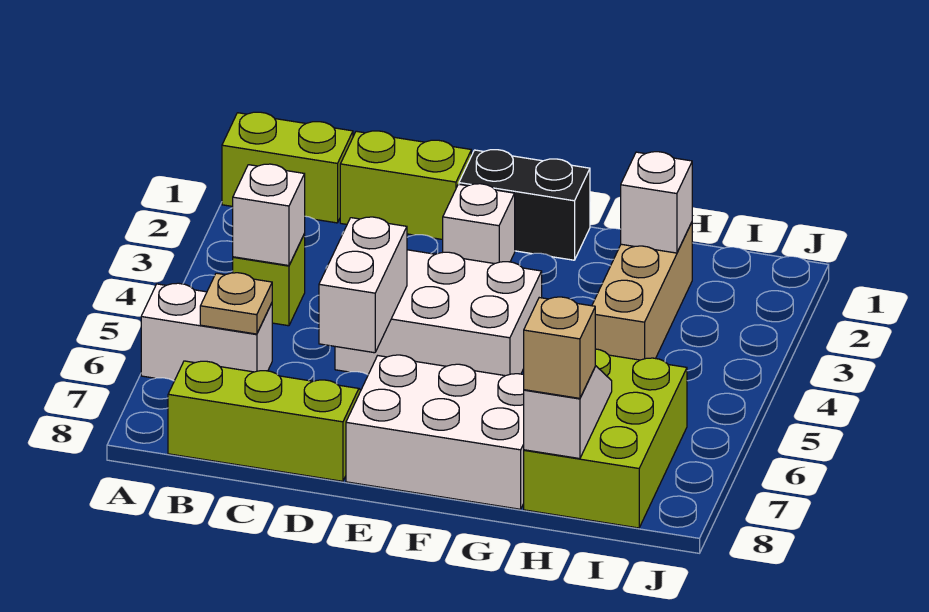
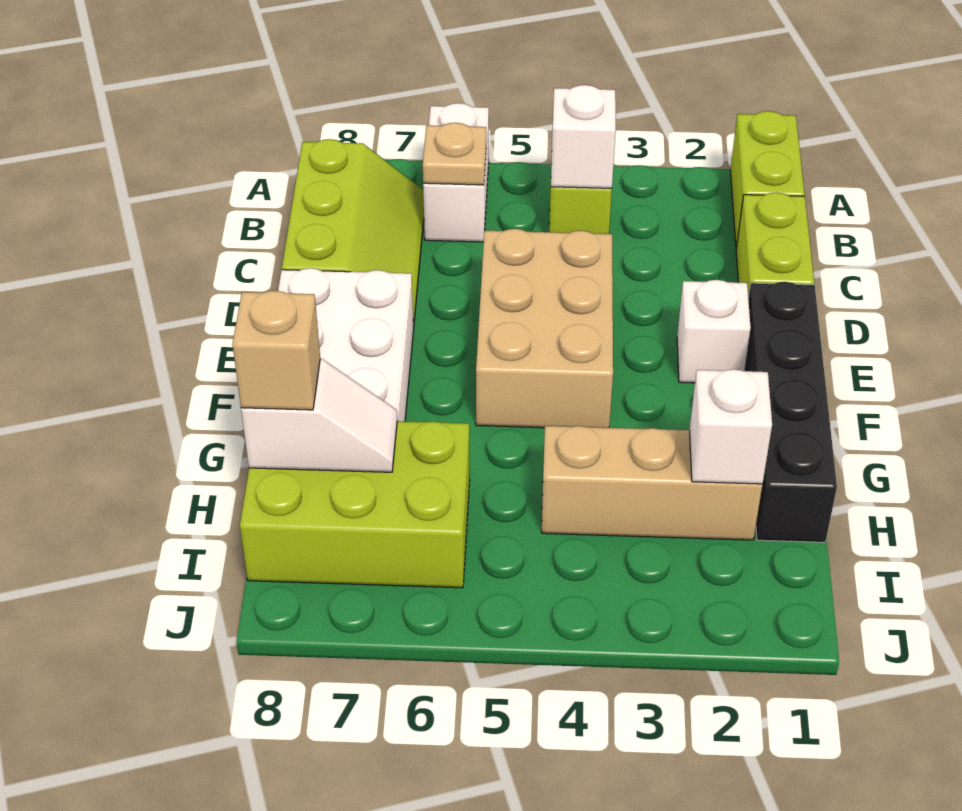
white brick D4:F5 level 1 -> tan brick D4:F5 level 1
white brick D5:D6 level 2 -> none
black brick E1:F1 level 1 -> black brick E1:H1 level 1

